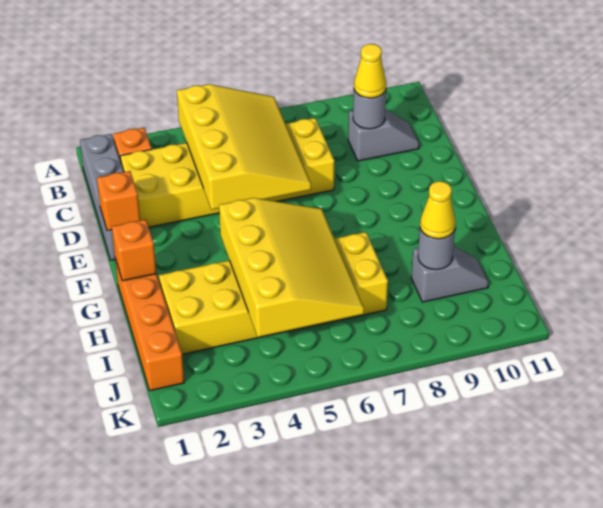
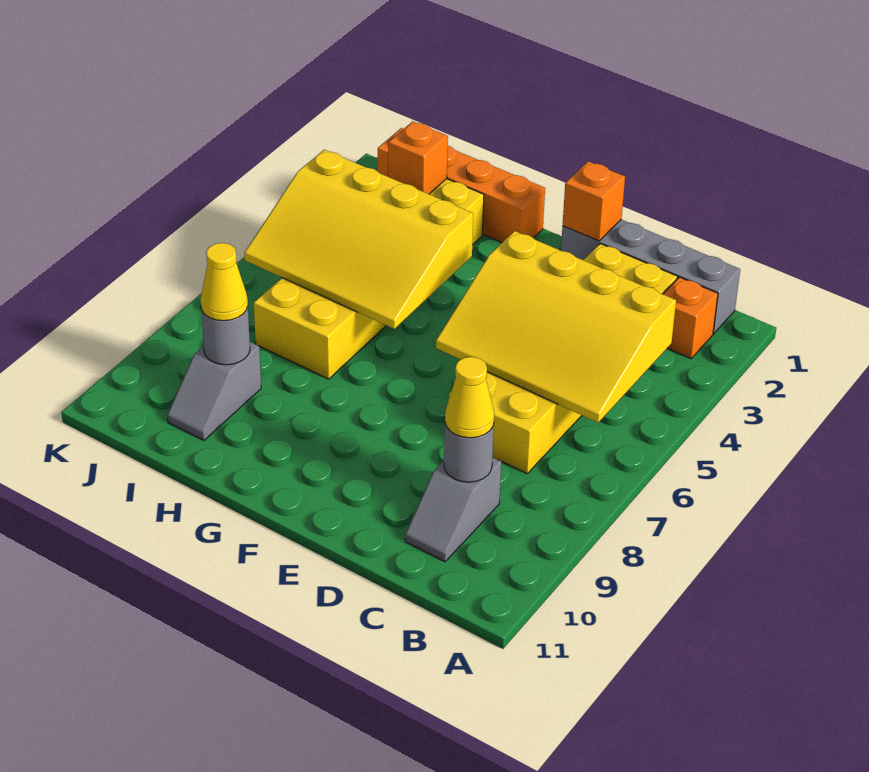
orange brick G1 level 2 -> orange brick I2 level 2

